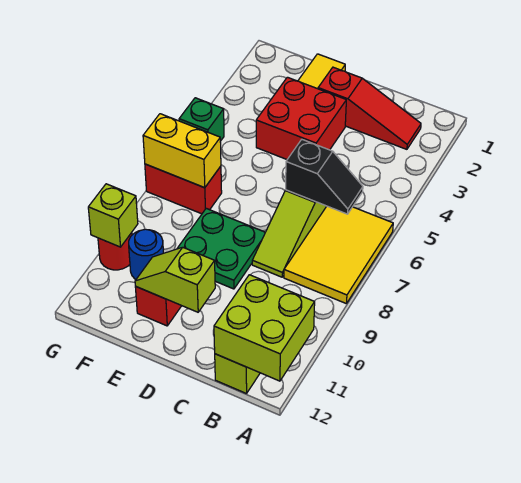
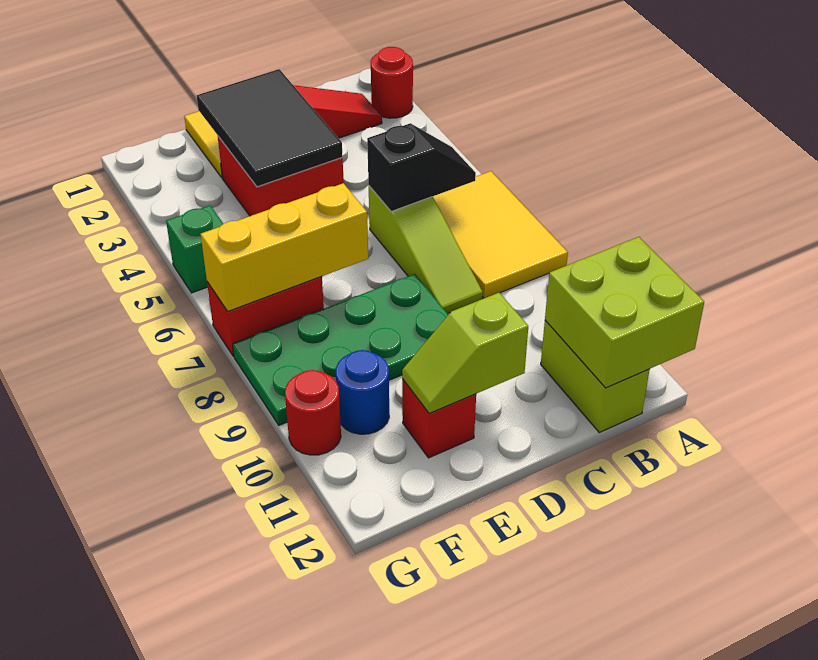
none -> red round brick A2 level 1
none -> black tile D2:E4 level 2
green plate D8:E9 level 1 -> green plate D8:G9 level 1
yellow brick F7:G7 level 2 -> yellow brick E7:G7 level 2
lime brick G10 level 2 -> none

